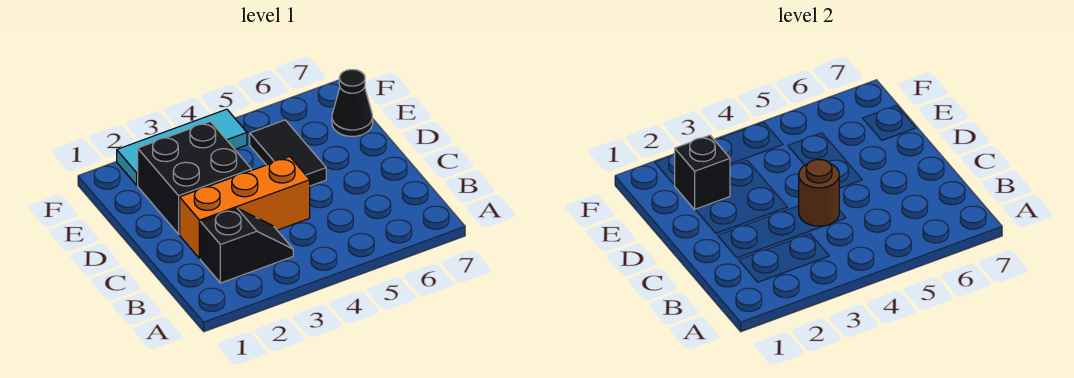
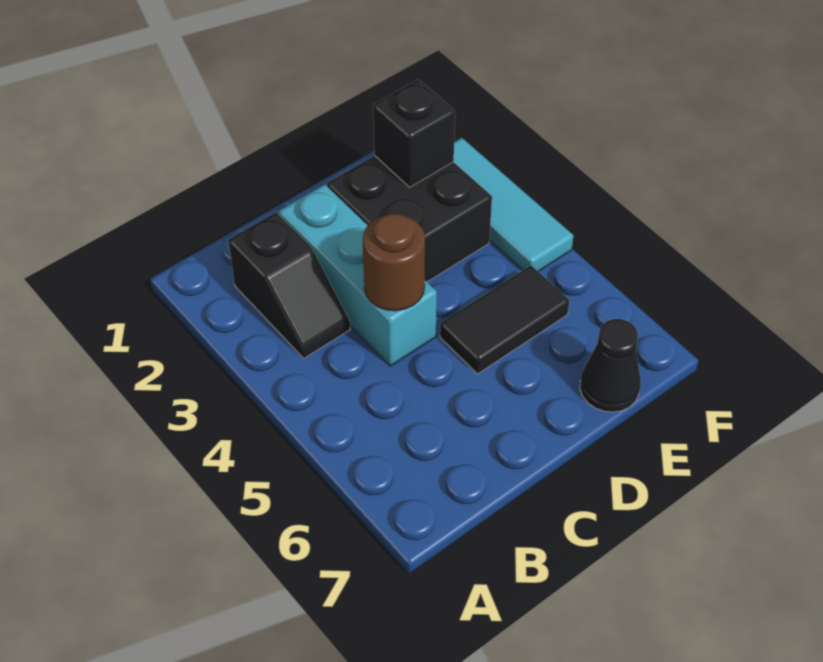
orange brick C2:C4 level 1 -> cyan brick C2:C4 level 1

